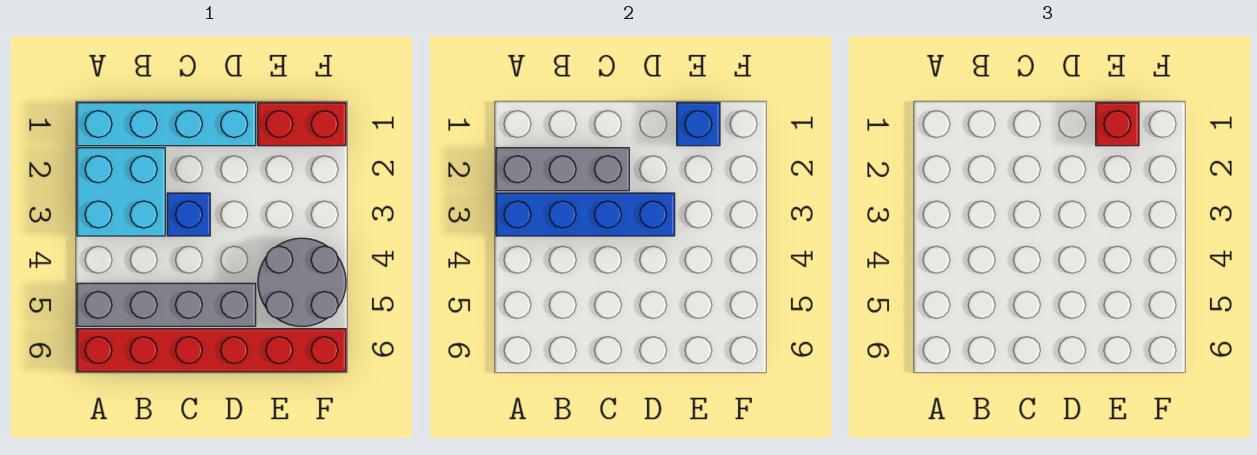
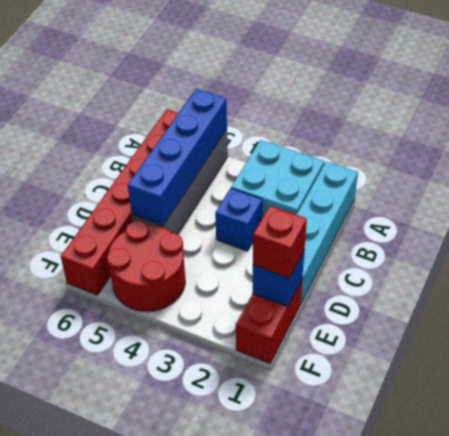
grey brick A2:C2 level 2 -> none
blue brick A3:D3 level 2 -> blue brick A5:D5 level 2
grey round brick E4:F5 level 1 -> red round brick E4:F5 level 1

